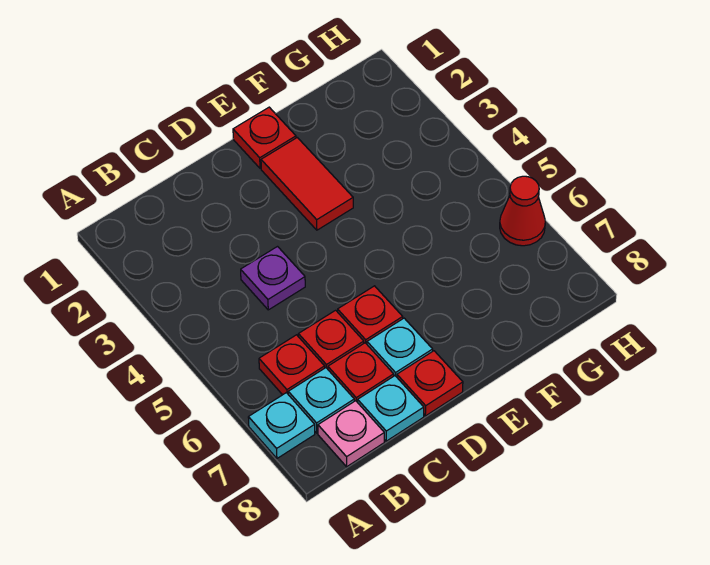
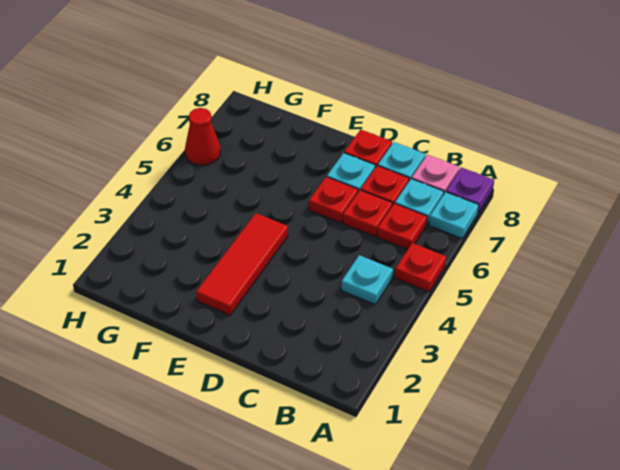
none -> cyan plate B4 level 1
purple plate C4 level 1 -> purple plate A8 level 1
red plate E1 level 1 -> red plate A5 level 1
red tile E2:E3 level 1 -> red tile E2:E4 level 1

